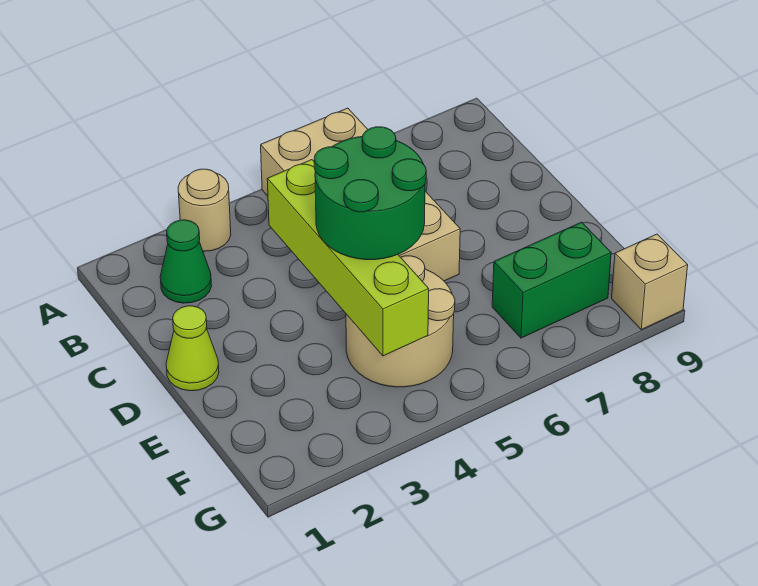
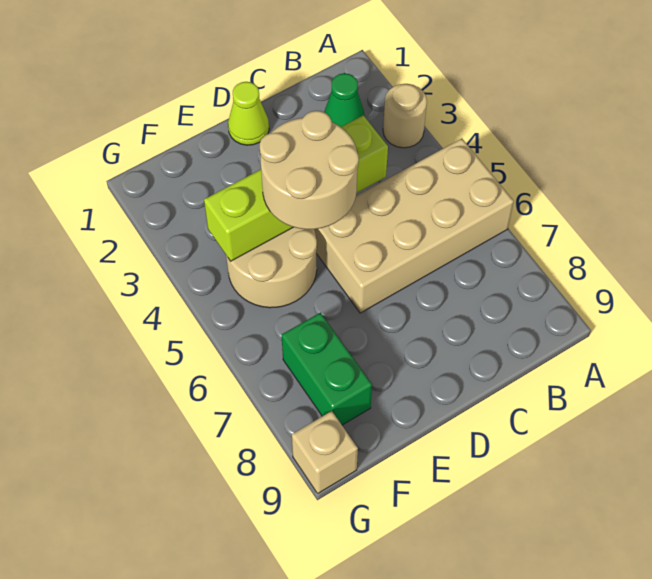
green round brick D4:E5 level 3 -> tan round brick D4:E5 level 3

